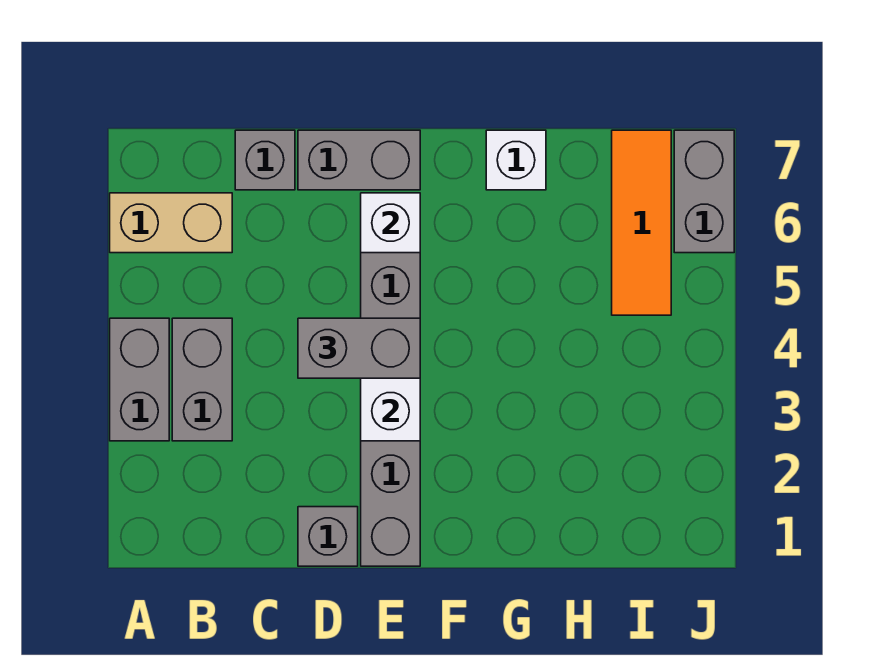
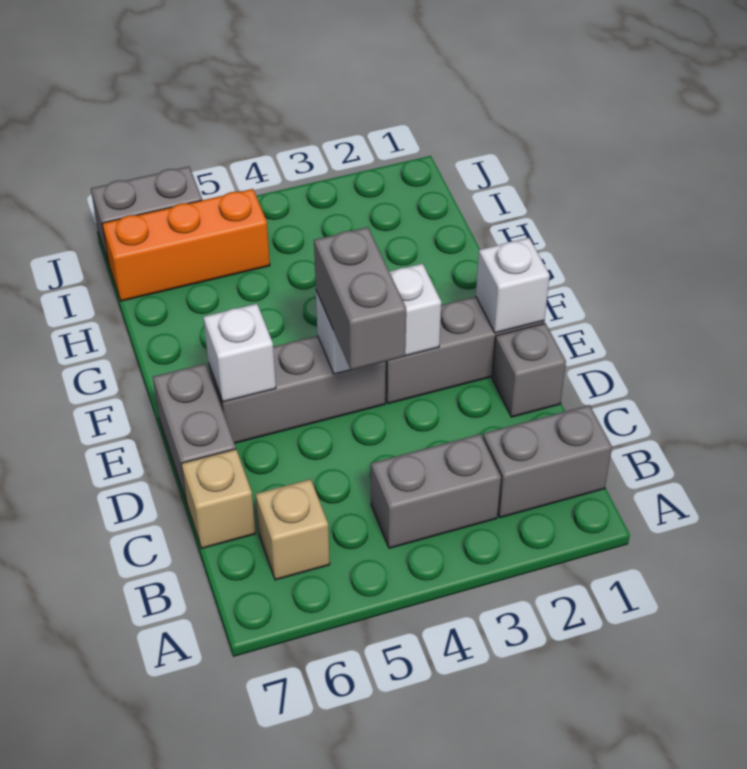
grey brick A3:A4 level 1 -> grey brick B1:B2 level 1
tan brick A6:B6 level 1 -> tan brick B6 level 1
grey brick C7 level 1 -> tan brick C7 level 1
white brick G7 level 1 -> white brick E1 level 2
orange tile I5:I7 level 1 -> orange brick I5:I7 level 1

